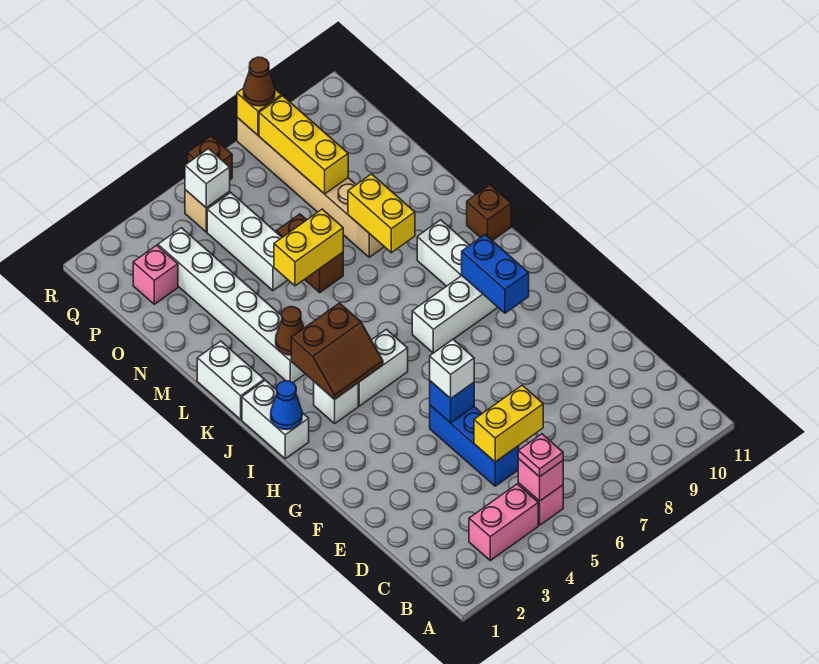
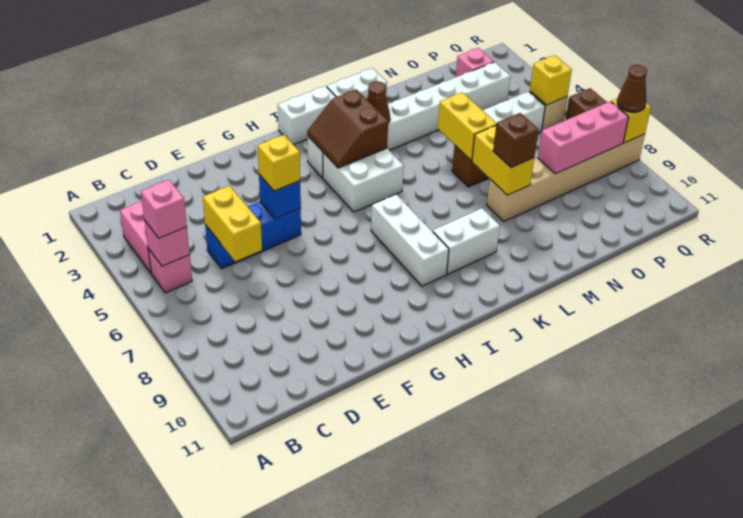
pink plate B5 level 3 -> pink brick B5 level 3
white brick F5 level 3 -> yellow brick F5 level 3
blue brick H9:I9 level 2 -> none
blue cone I1 level 2 -> none
white brick I4:I5 level 1 -> white brick I4:J5 level 1
brown brick K11 level 1 -> brown brick M8 level 3
yellow brick L8:M8 level 2 -> yellow brick M7:M8 level 2
yellow brick O8:Q8 level 2 -> pink brick O8:Q8 level 2
white brick Q5 level 2 -> yellow brick Q5 level 2

